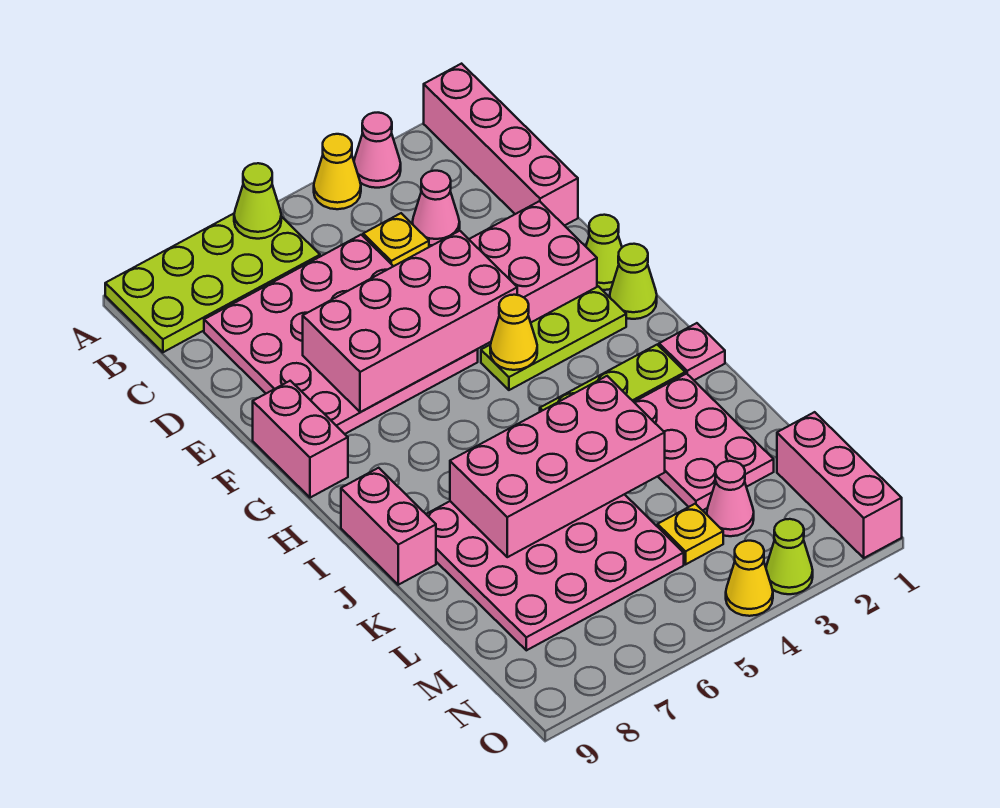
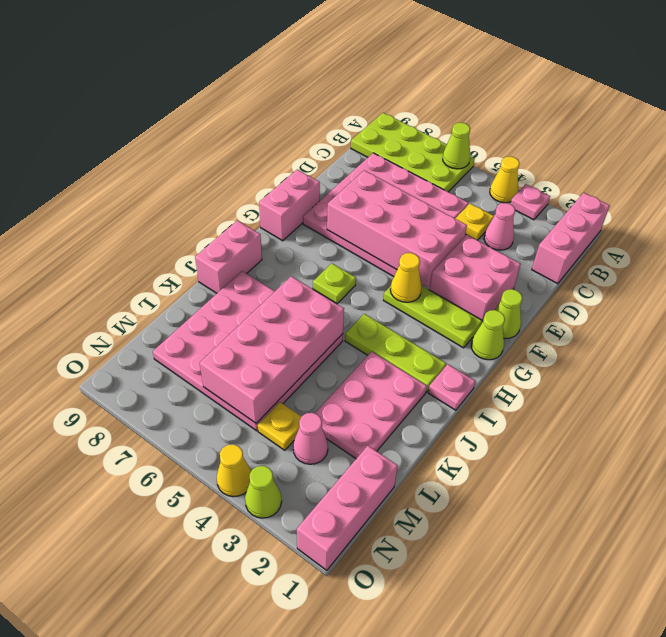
pink brick A1:D1 level 1 -> pink brick A1:C1 level 1
pink cone A3 level 1 -> pink plate A3 level 1
none -> lime plate H6 level 1
pink brick J4:K7 level 2 -> pink brick J5:M6 level 2

